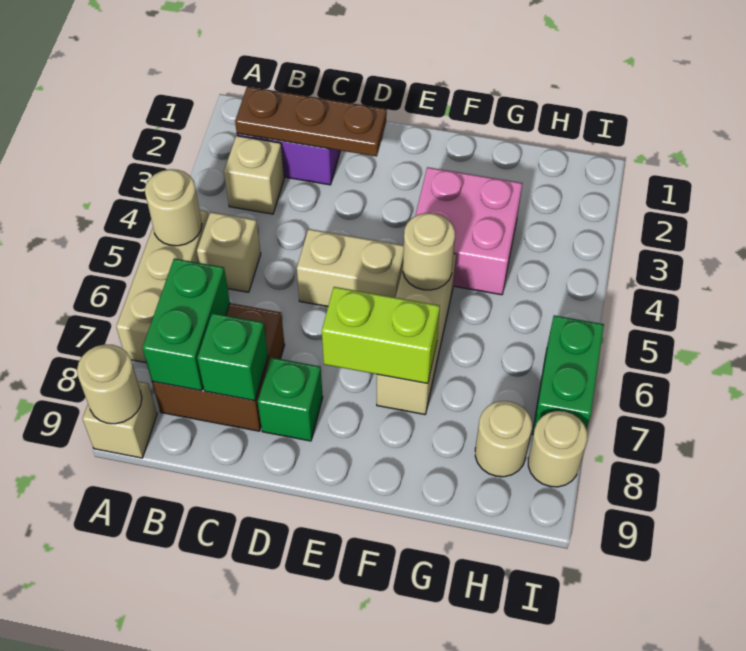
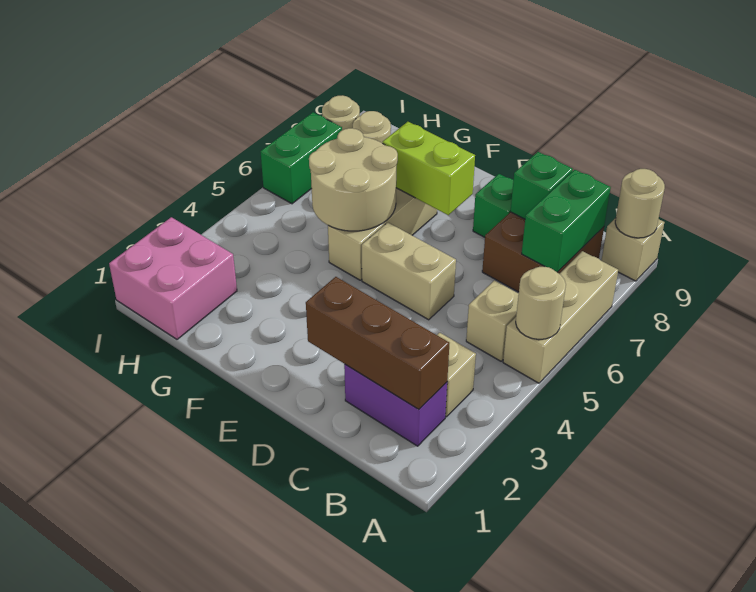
brown plate B2:D2 level 2 -> brown brick B2:D2 level 2
pink brick F3:G4 level 1 -> pink brick H1:I2 level 1
tan round brick F5 level 2 -> tan round brick F5:G6 level 2

